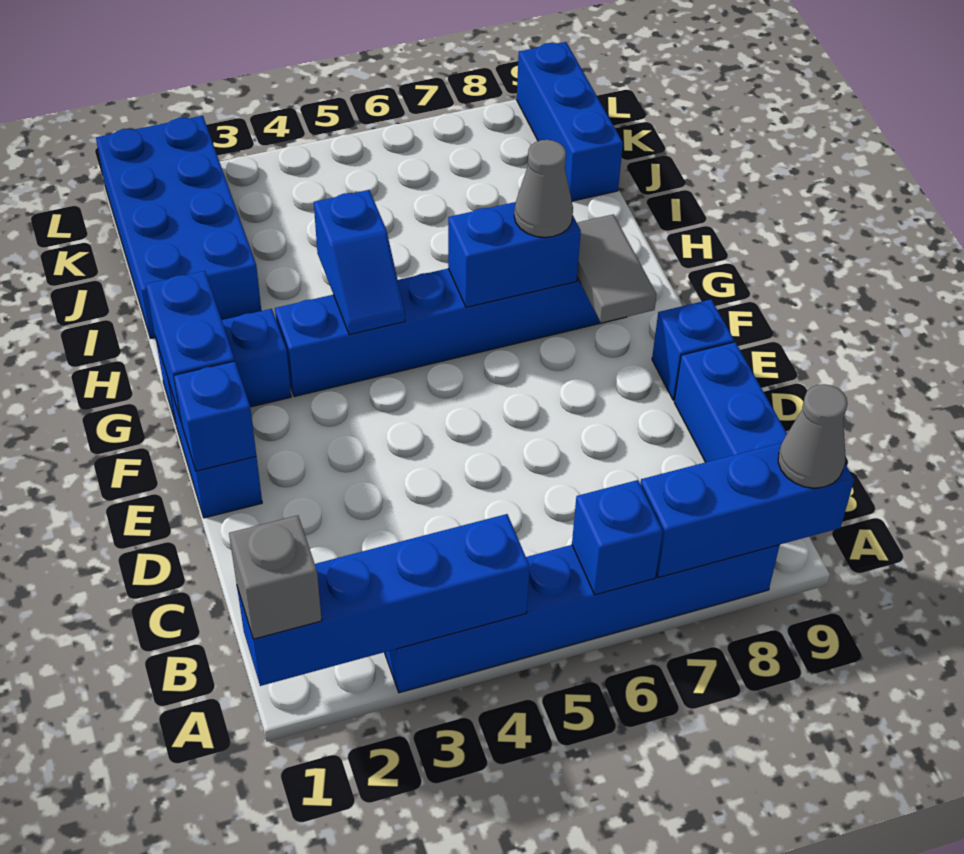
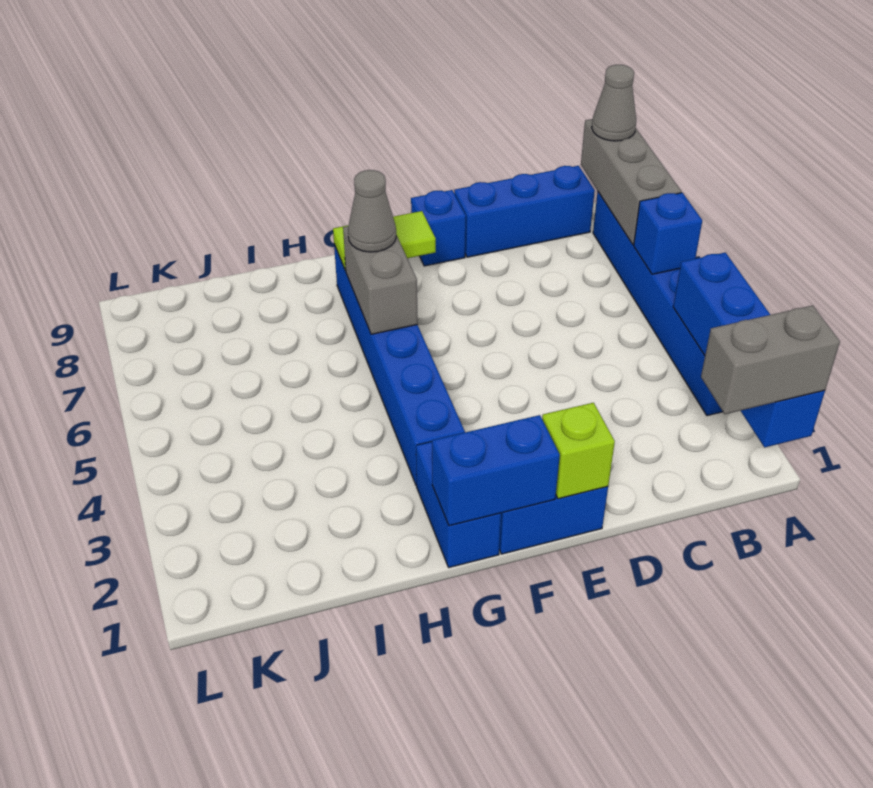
grey brick A1 level 3 -> grey brick A1:B1 level 3
blue brick A7:A9 level 2 -> grey brick A7:A9 level 2
blue brick E1 level 2 -> lime brick E1 level 2
grey tile F8:G8 level 2 -> lime tile F8:G8 level 2
blue slope G4:H4 level 2 top H -> none
blue brick G6:G7 level 2 -> grey brick G6:G7 level 2
blue brick I1:L2 level 1 -> none
blue brick J9:L9 level 1 -> none

